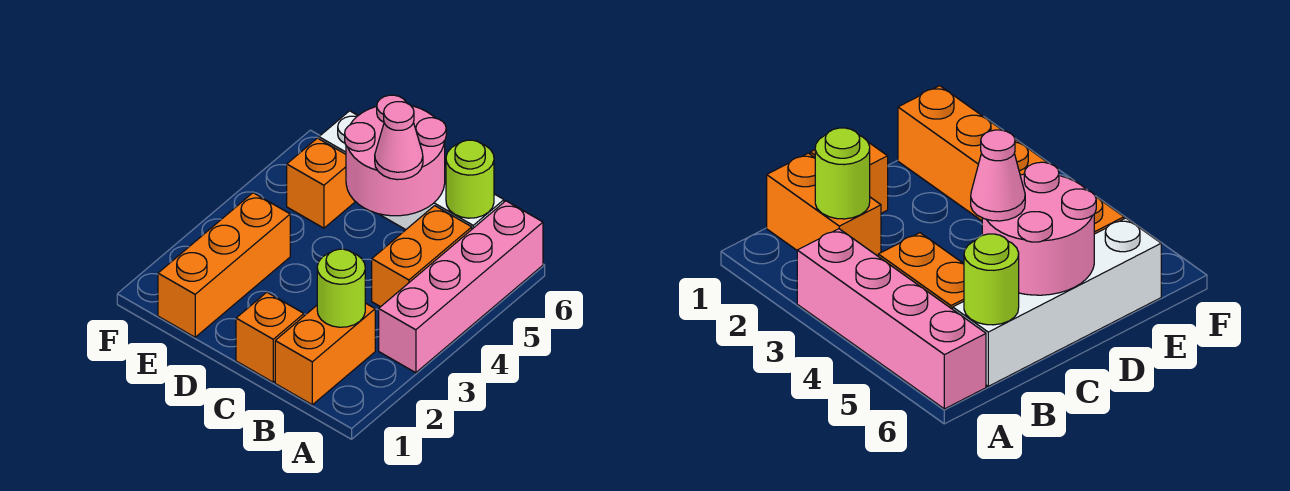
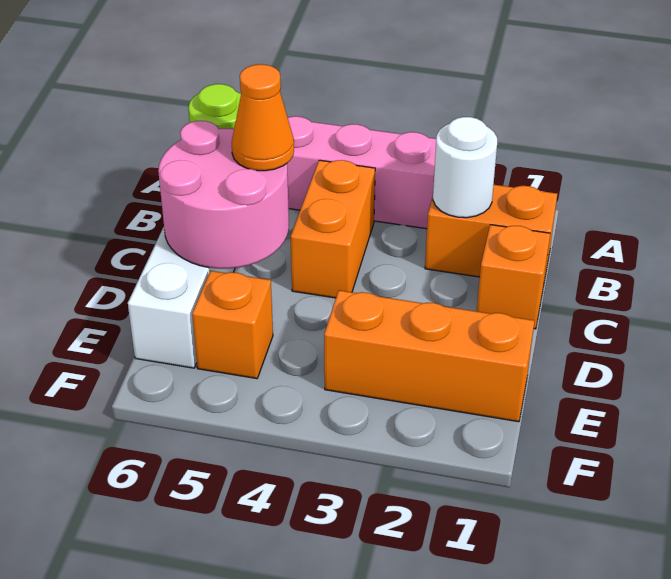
lime round brick B2 level 2 -> white round brick B2 level 2
orange brick B4:B5 level 1 -> orange brick B4:C4 level 1
pink cone C5 level 3 -> orange cone C5 level 3

